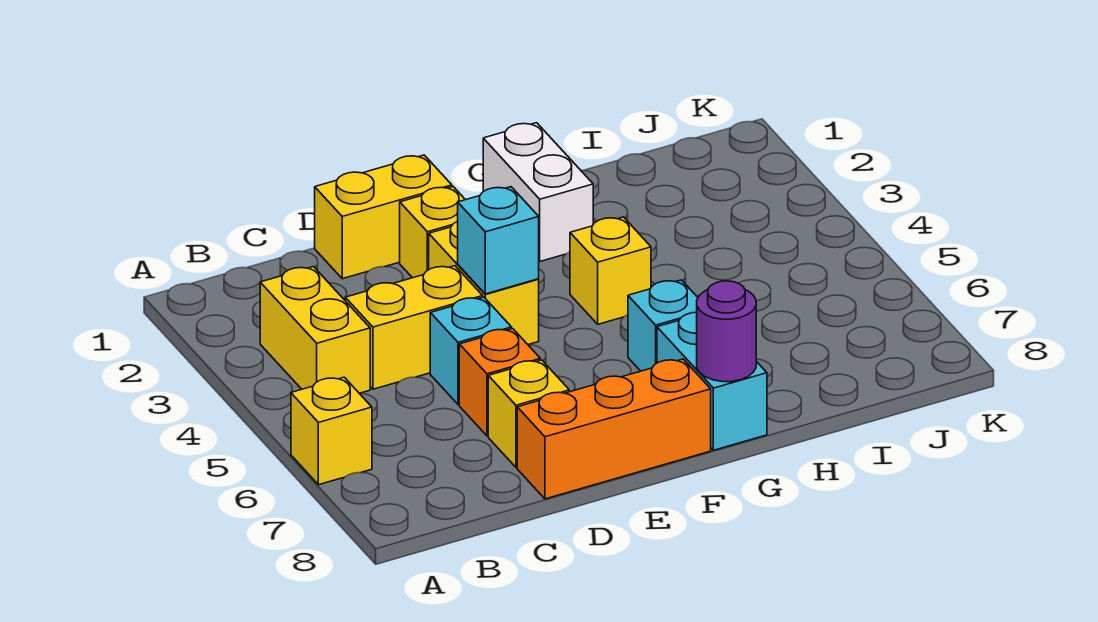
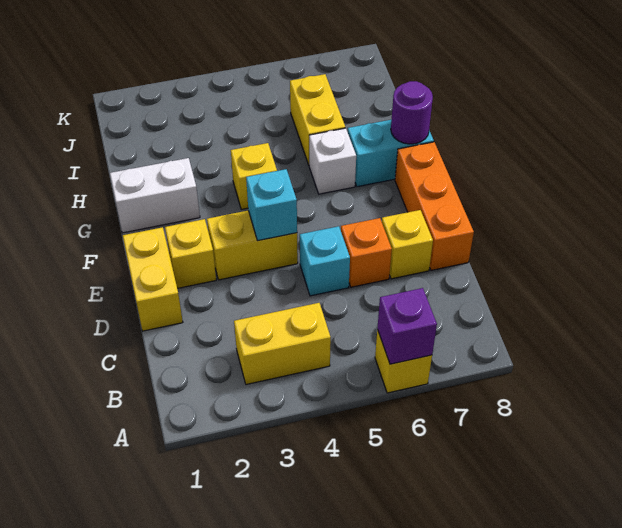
none -> purple brick A6 level 2
yellow brick C4:D4 level 1 -> yellow brick H6:I6 level 1
cyan brick G6 level 1 -> white brick G6 level 1

